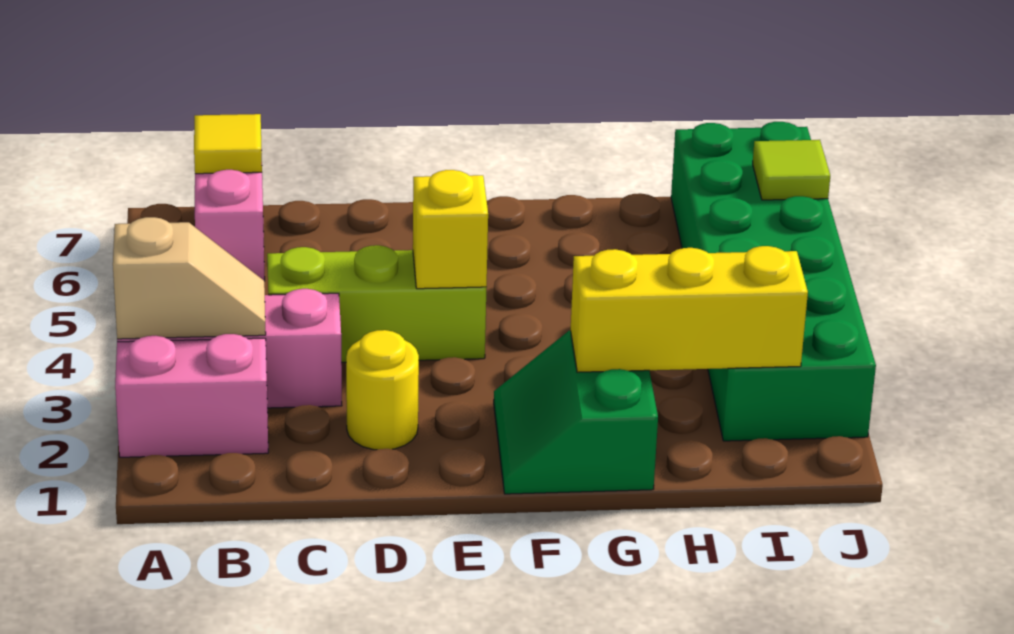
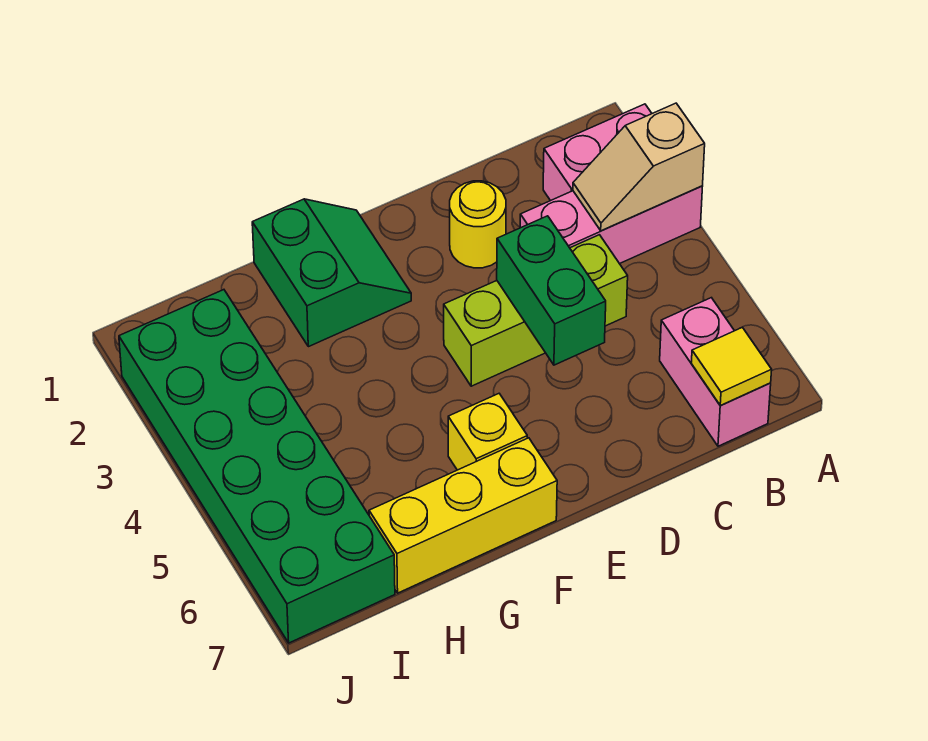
none -> green brick D4:D5 level 2
yellow brick E4 level 2 -> yellow brick F6 level 1
yellow brick G2:I2 level 2 -> yellow brick F7:H7 level 1
lime tile J6 level 2 -> none

